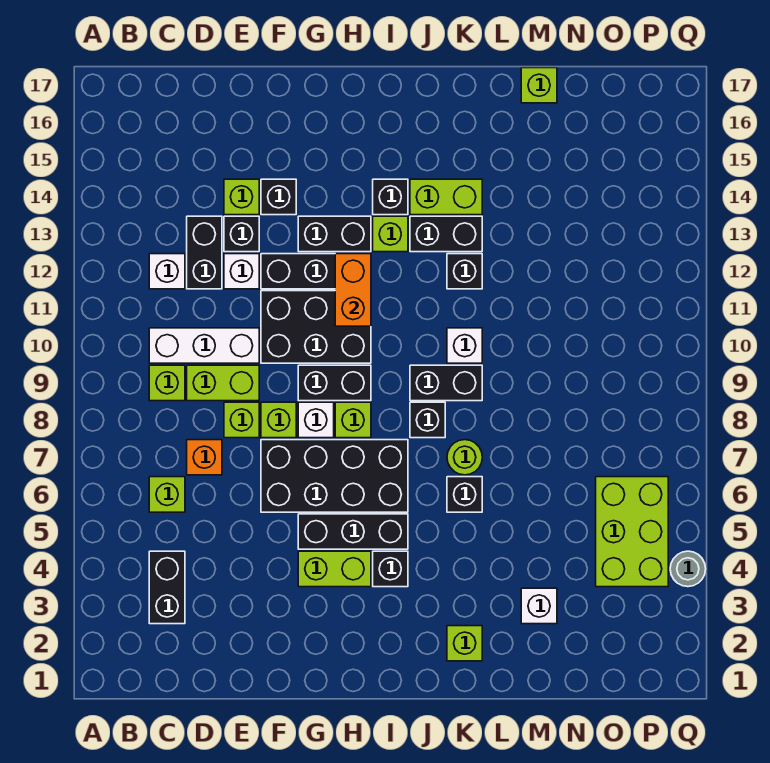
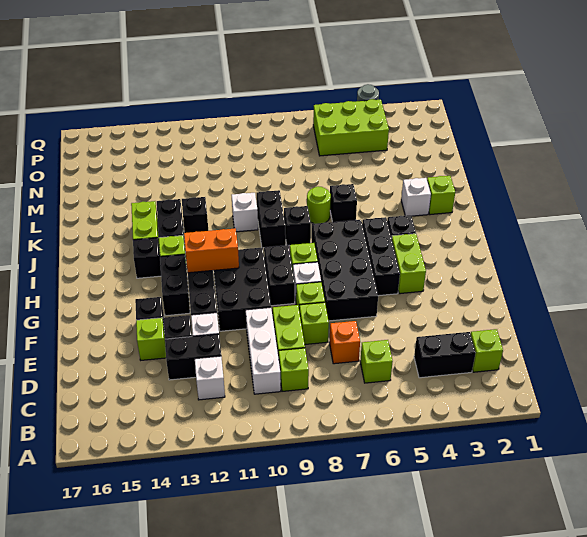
white brick M3 level 1 -> white brick K3 level 1
lime brick M17 level 1 -> lime brick C2 level 1

